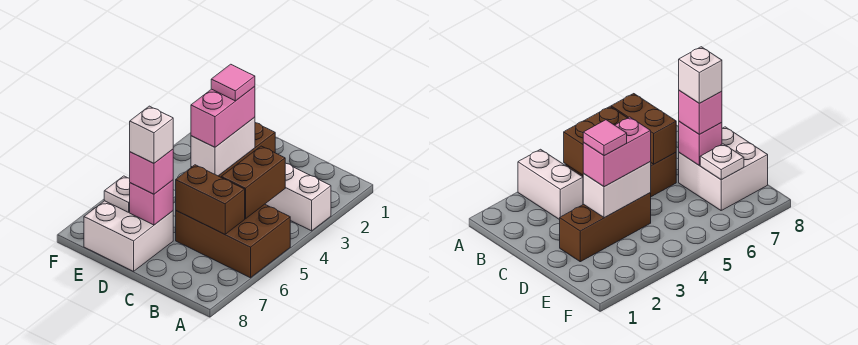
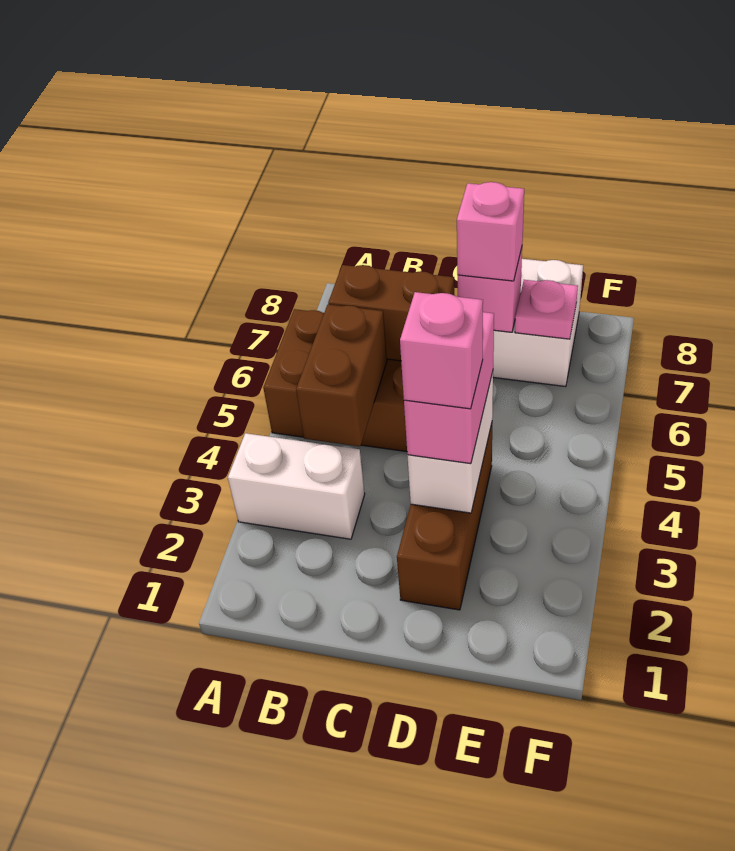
pink tile D3 level 4 -> pink brick D3 level 4
white brick D7 level 4 -> none
white plate E7 level 2 -> pink plate E7 level 2

